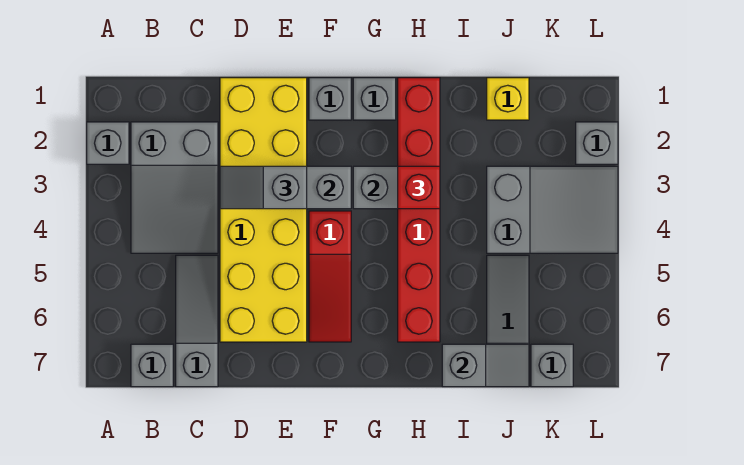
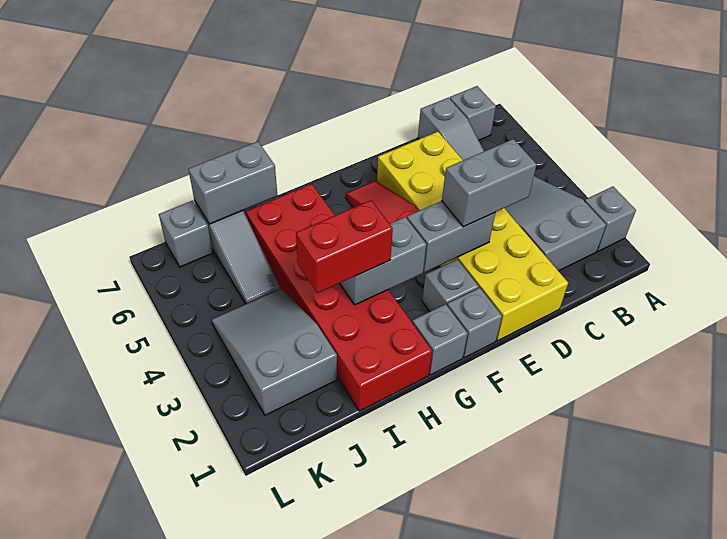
grey slope D3:E3 level 3 top E -> grey brick D3:E3 level 3
red brick H1:H6 level 1 -> red brick H1:I6 level 1
red brick H3 level 3 -> red brick H3:I3 level 3
grey slope I7:J7 level 2 top I -> grey brick I7:J7 level 2
yellow brick J1 level 1 -> none
grey slope J3:L4 level 1 top J -> grey slope J2:K4 level 1 top 2
grey brick L2 level 1 -> grey brick F2 level 1

